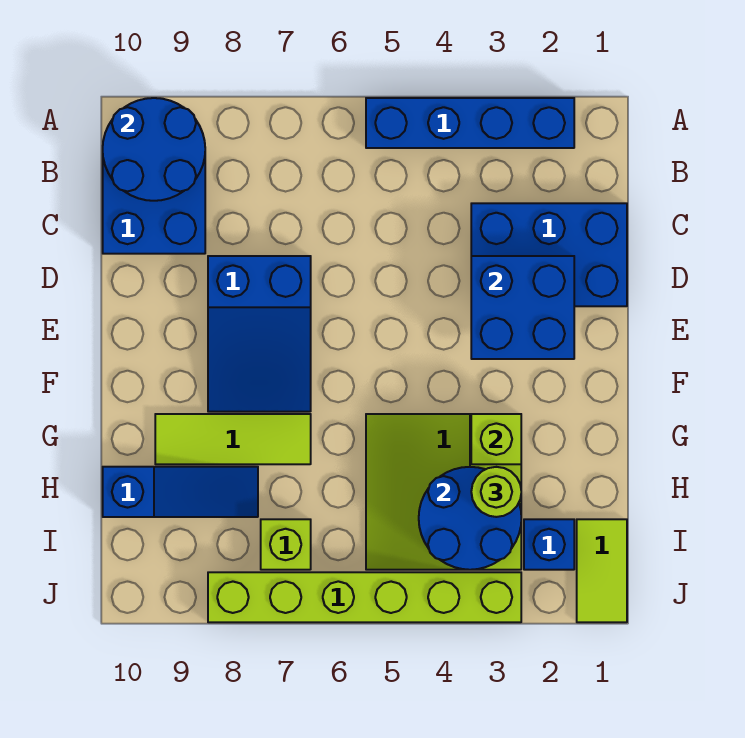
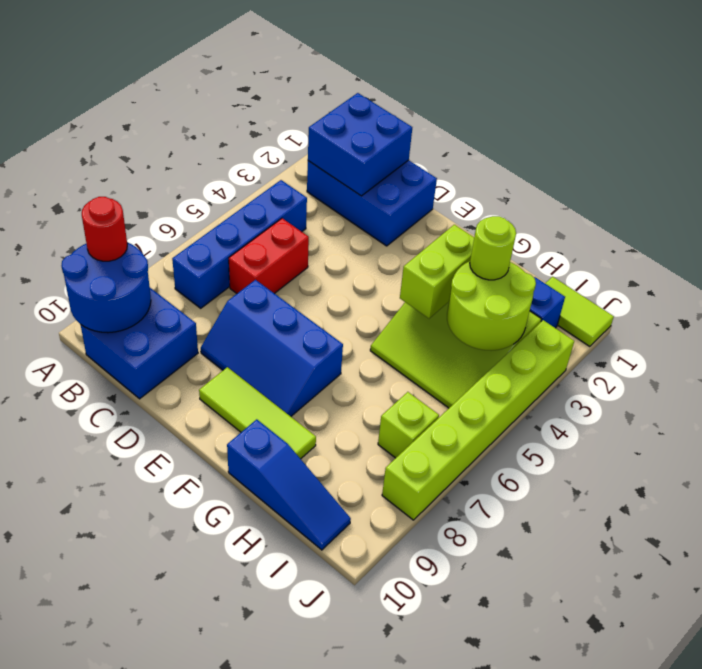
blue brick A2:A5 level 1 -> blue brick B4:B7 level 1
none -> red round brick A9 level 3
blue brick C1:D3 level 1 -> blue brick B1:D2 level 1
none -> red brick C5:C6 level 1
blue brick D2:E3 level 2 -> blue brick B1:C2 level 2
blue slope D7:F8 level 1 top D -> blue slope D7:F8 level 1 top 7
lime brick G3 level 2 -> lime brick G3:G4 level 2
lime tile G7:G9 level 1 -> lime tile E9:G9 level 1
blue round brick H3:I4 level 2 -> lime round brick H3:I4 level 2
blue slope H8:H10 level 1 top 10 -> blue slope G10:I10 level 1 top G

